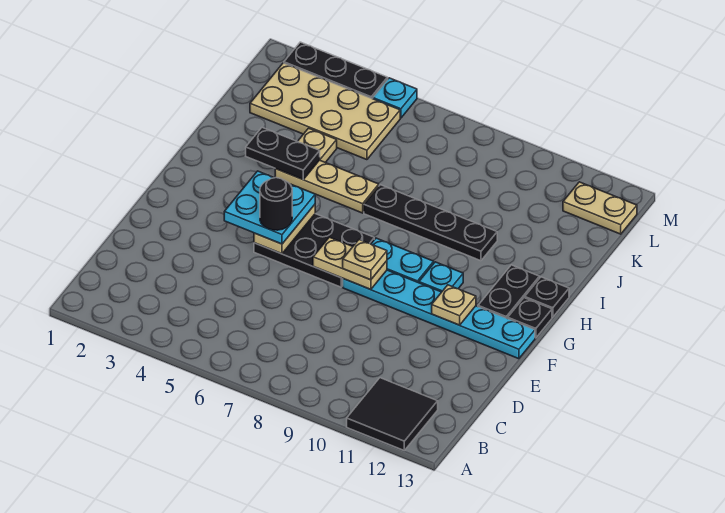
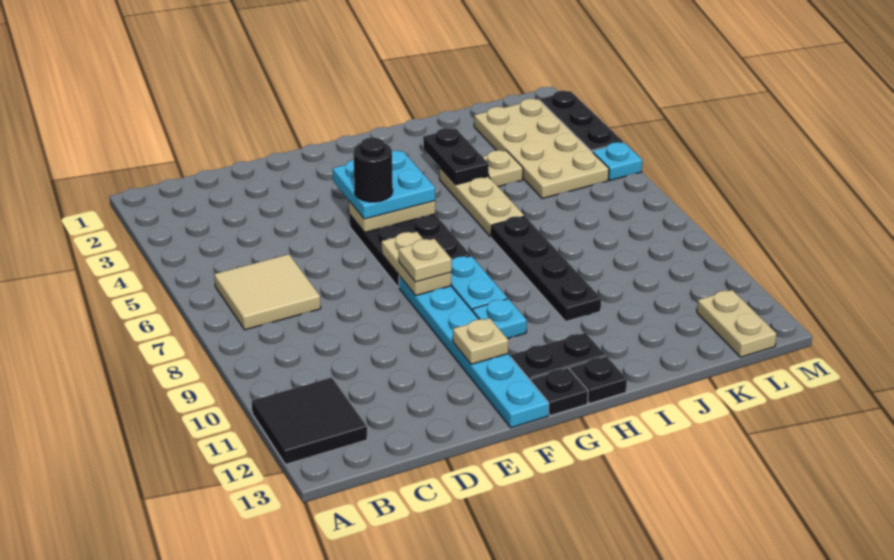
none -> tan tile B6:C7 level 1

